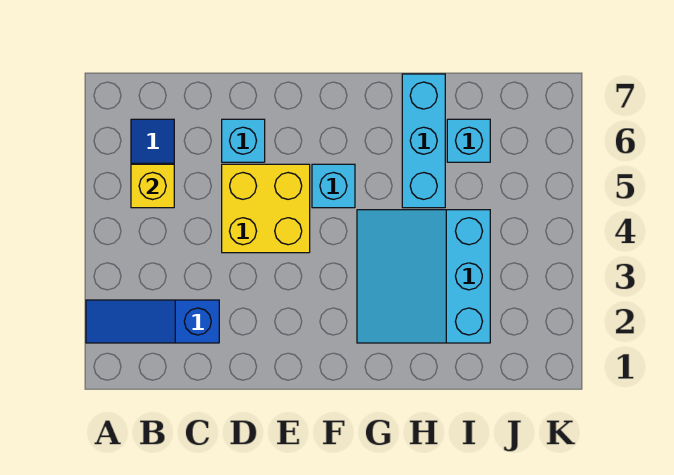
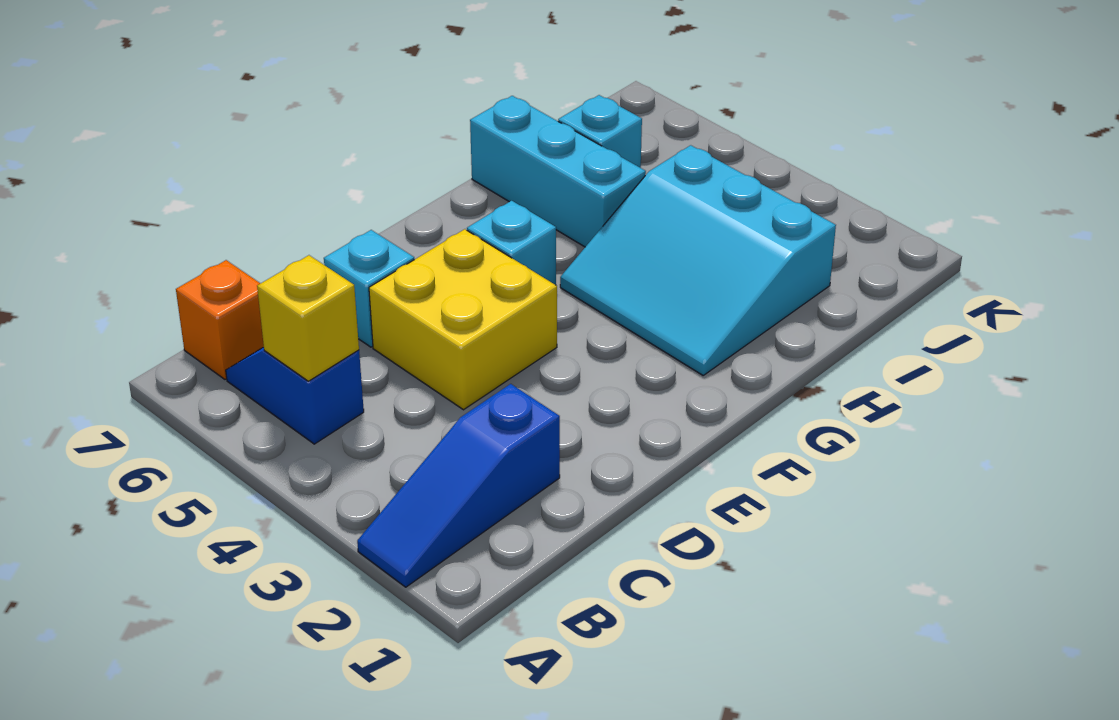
none -> orange brick B7 level 1

